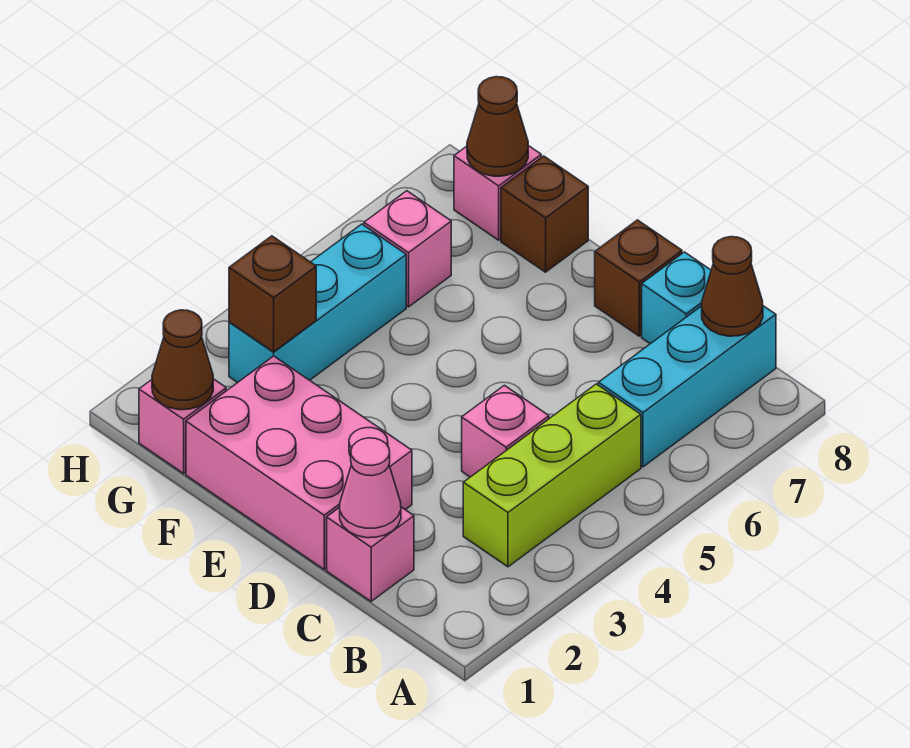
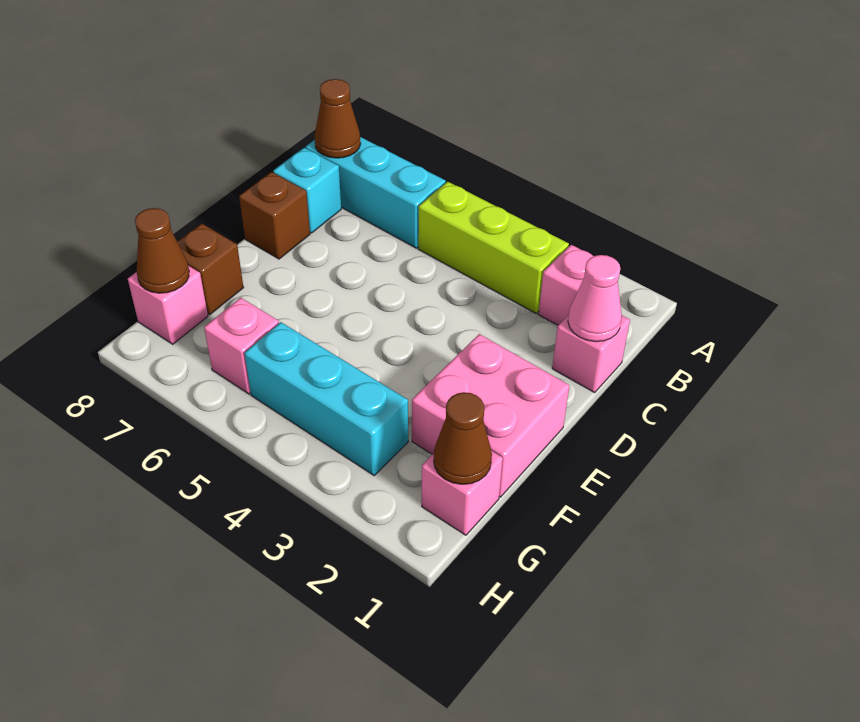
pink brick C4 level 1 -> pink brick B2 level 1
pink brick D1:F2 level 1 -> pink brick E1:F2 level 1
brown brick G3 level 2 -> none

